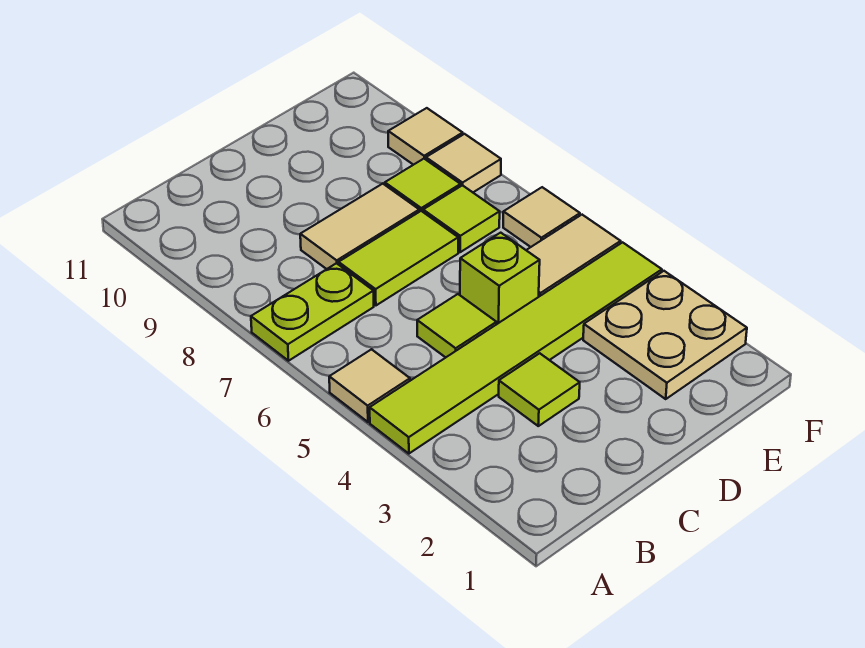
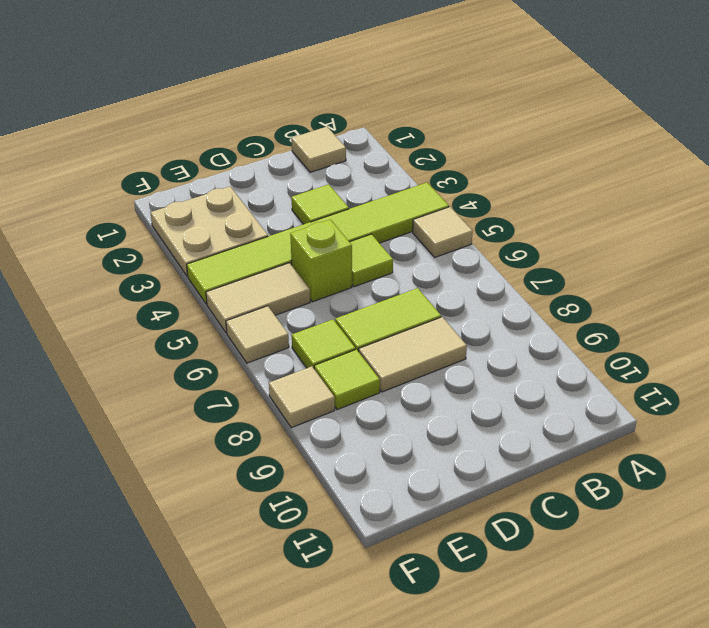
lime plate A7:B7 level 1 -> none
tan tile F9 level 1 -> tan tile B1 level 1

